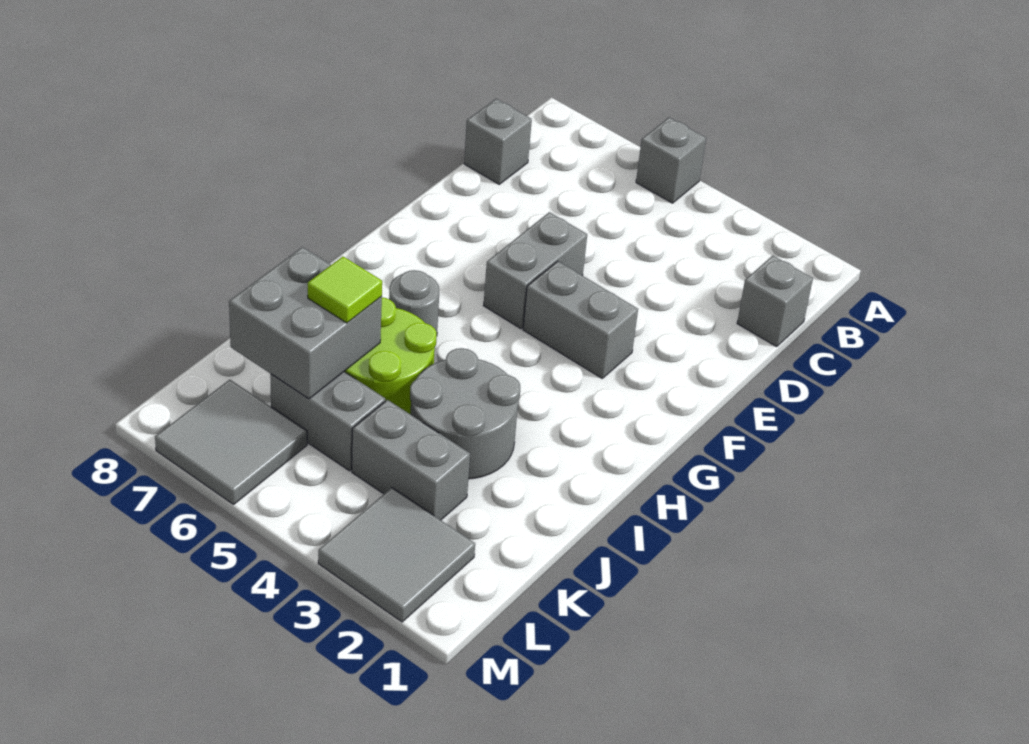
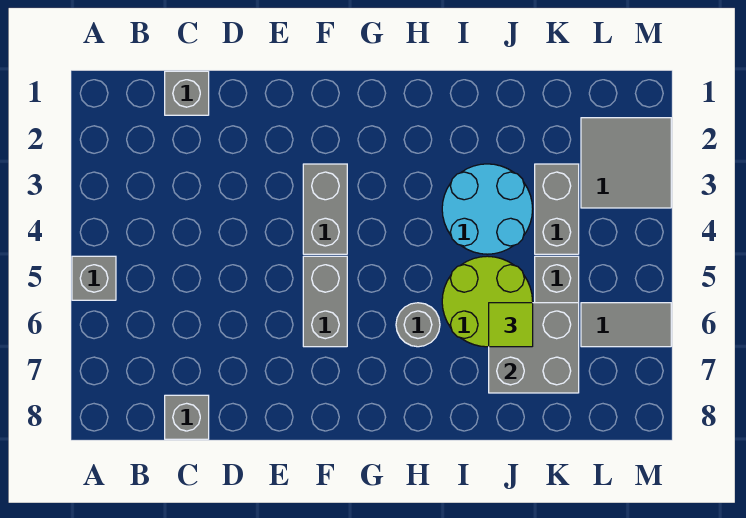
grey brick E5:F5 level 1 -> grey brick F5:F6 level 1
grey round brick I3:J4 level 1 -> cyan round brick I3:J4 level 1
grey tile L6:M7 level 1 -> grey tile L6:M6 level 1

